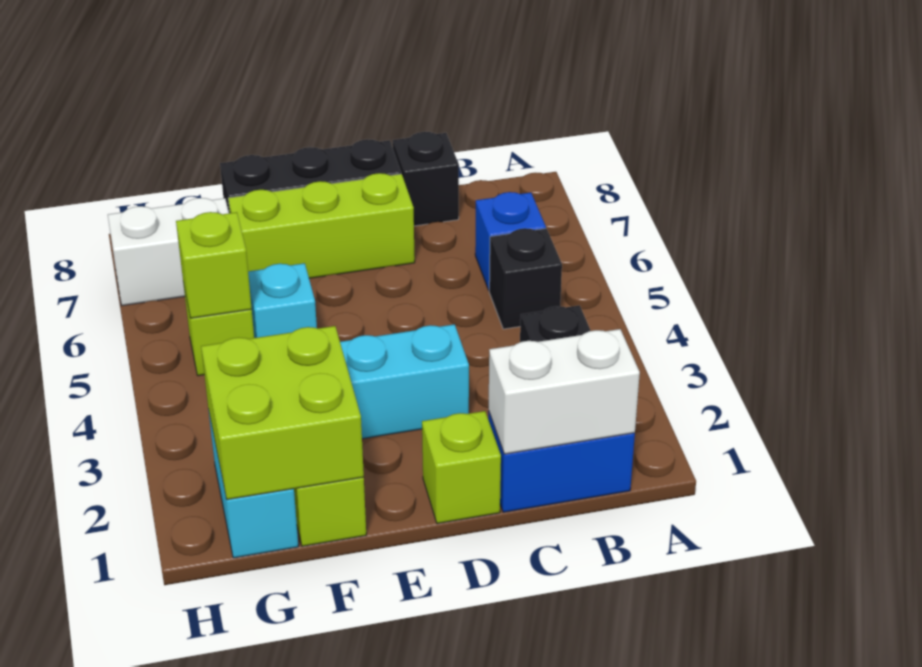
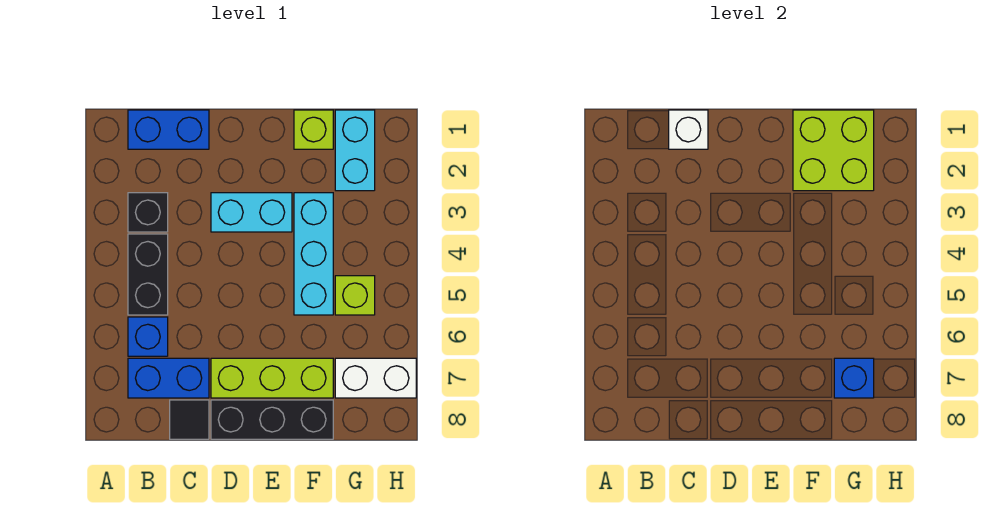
white brick B1:C1 level 2 -> white brick C1 level 2
black brick B5 level 1 -> black brick B4:B5 level 1
none -> blue brick B7:C7 level 1
black brick C8 level 1 -> black tile C8 level 1
lime brick D1 level 1 -> none
cyan brick F5 level 1 -> cyan brick F3:F5 level 1
lime brick G5 level 2 -> none
none -> blue brick G7 level 2

